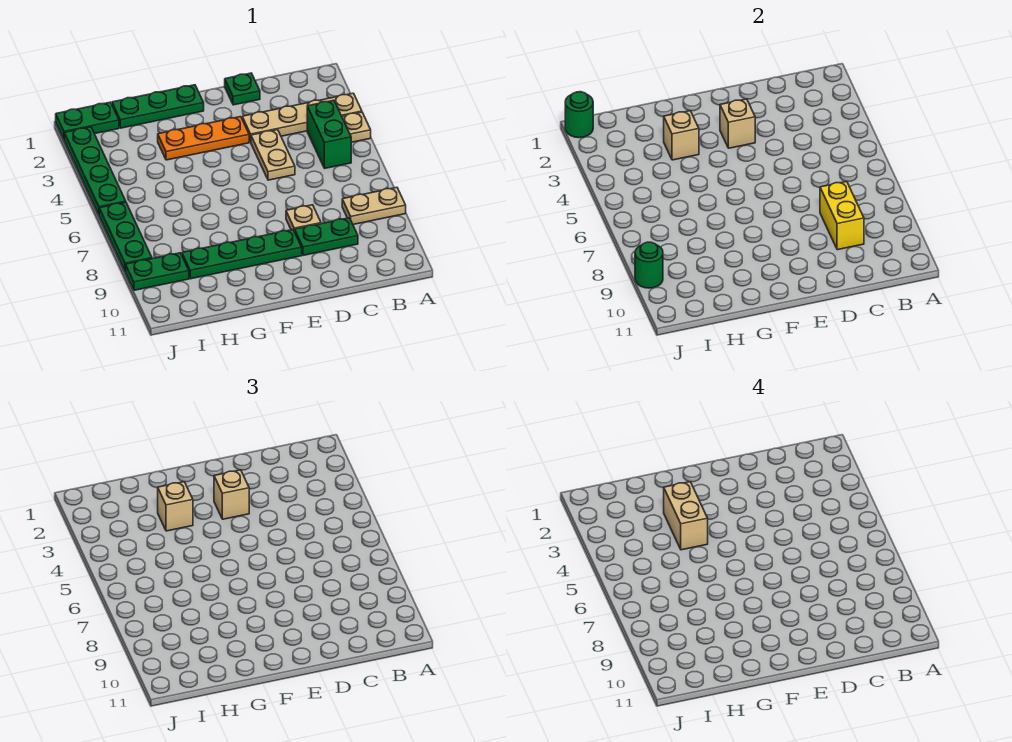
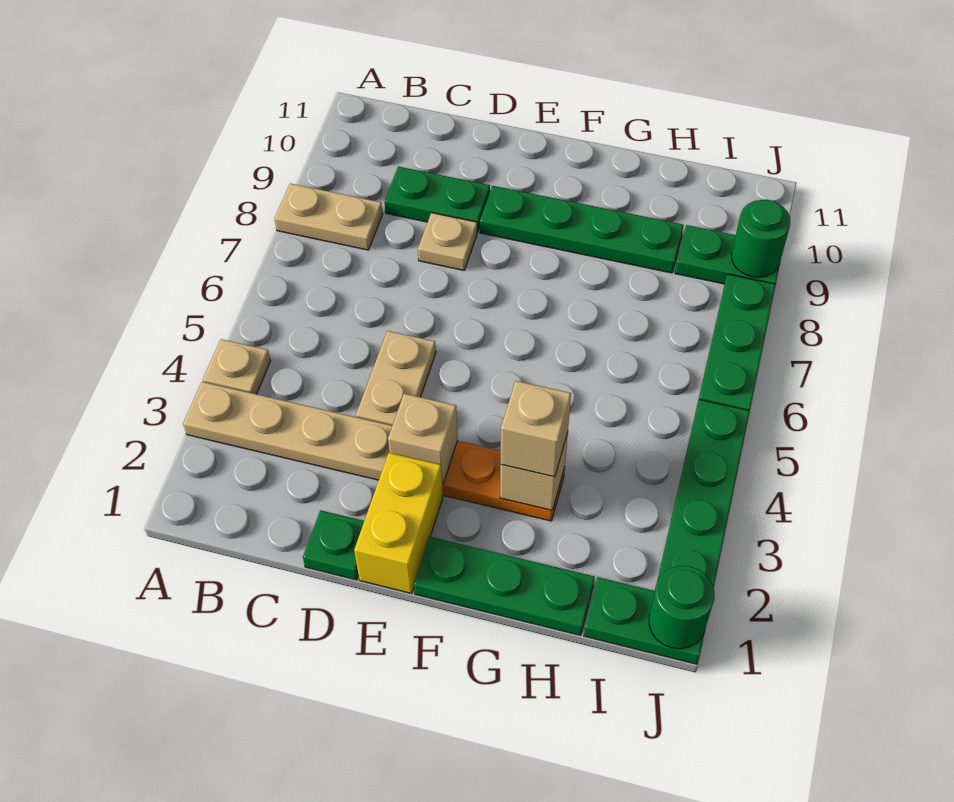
green brick B4:B5 level 1 -> none
yellow brick C8:C9 level 2 -> yellow brick E1:E2 level 1
tan brick E3 level 3 -> none
tan brick G3:G4 level 4 -> none

